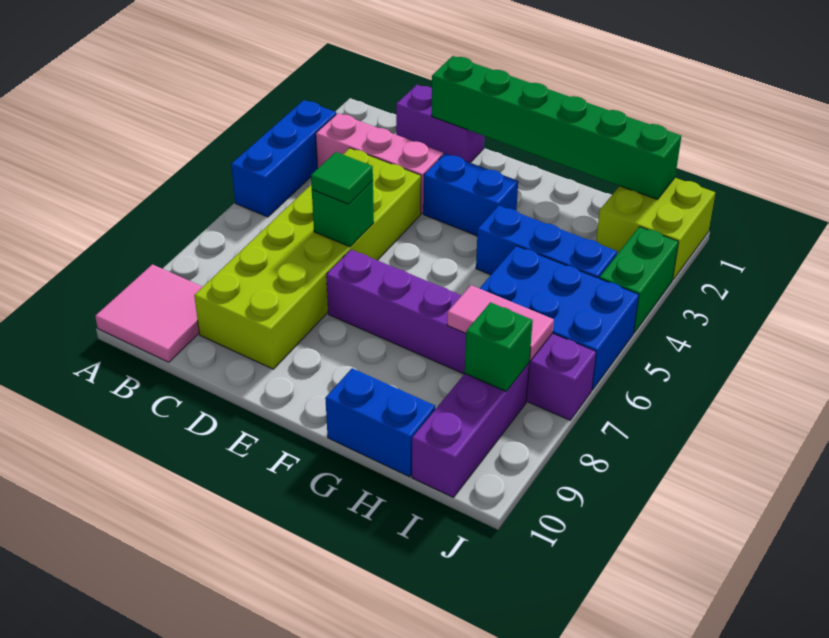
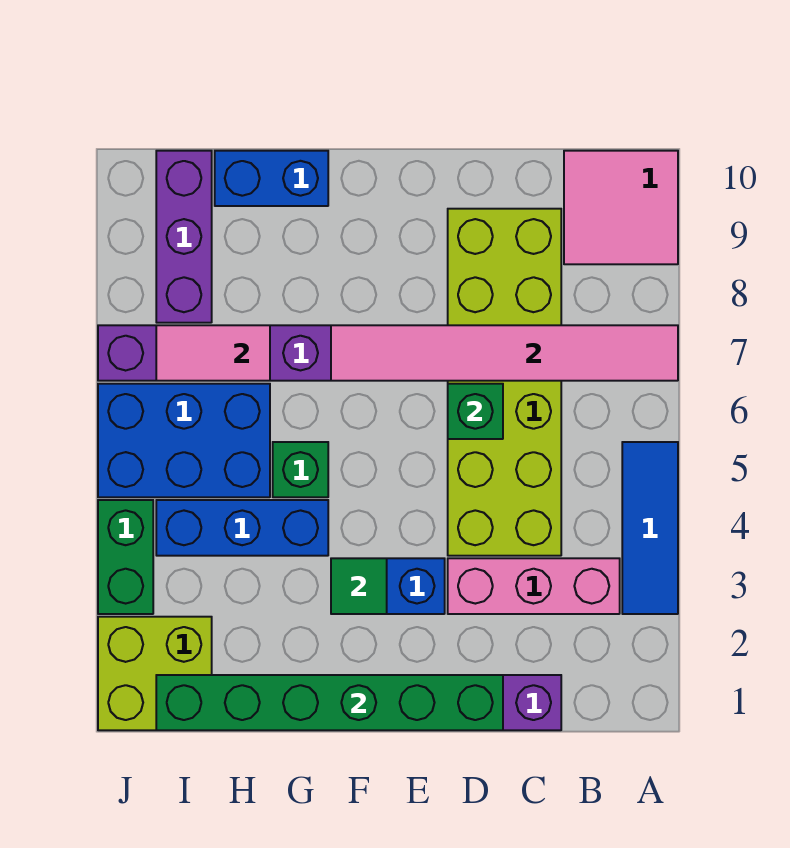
blue brick A3:A5 level 1 -> blue tile A3:A5 level 1
none -> pink tile A7:F7 level 2
green tile D6 level 3 -> green tile F3 level 2
green brick I8 level 2 -> green brick G5 level 1

